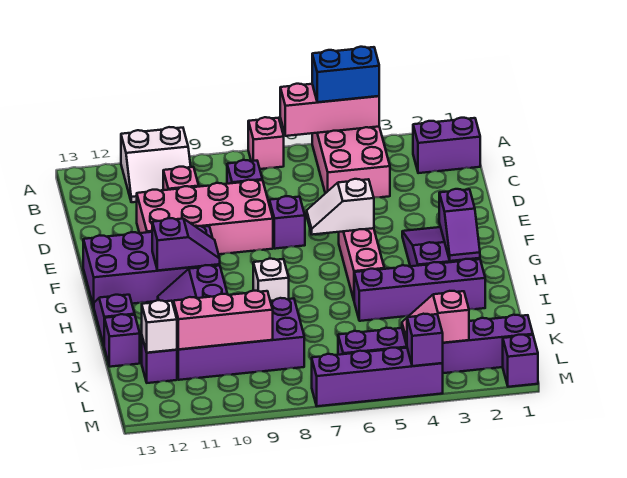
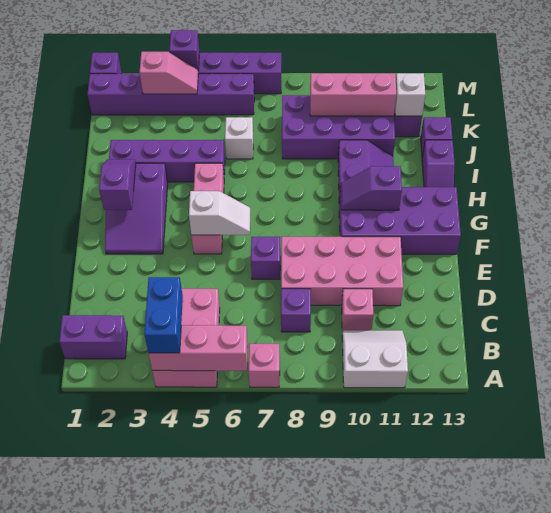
blue brick A4:A5 level 3 -> blue brick A4:B4 level 3
white brick H8 level 1 -> white brick J6 level 1

